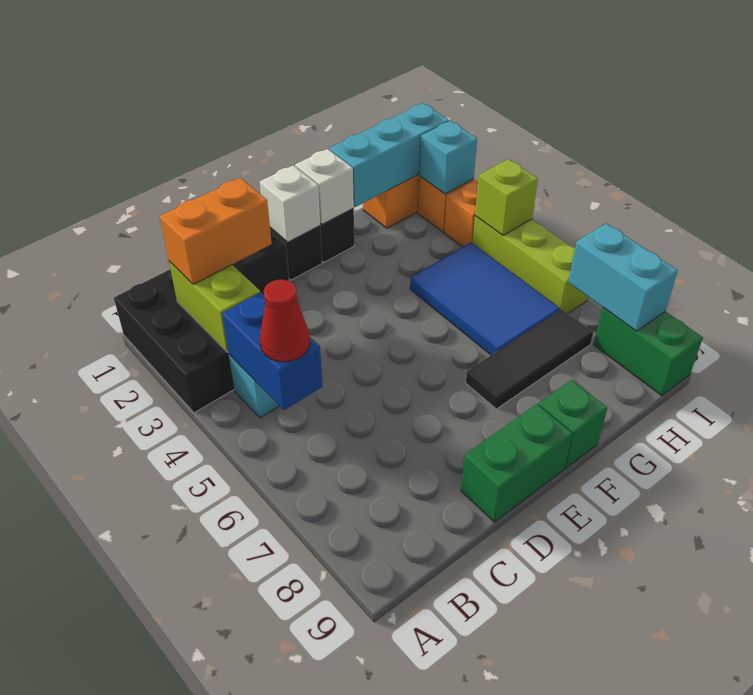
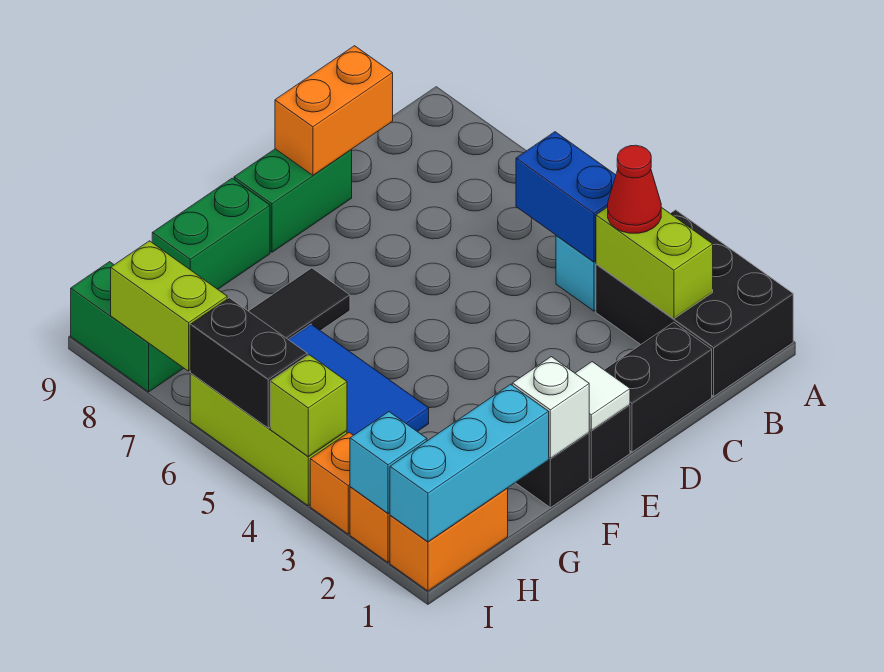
orange brick B2:C2 level 3 -> orange brick C9:D9 level 2
red cone B5 level 3 -> red cone B3 level 3
white brick E1 level 2 -> white tile E1 level 2
green brick F9 level 1 -> green brick F9:G9 level 1
none -> black brick I5:I6 level 2
cyan brick I7:I8 level 2 -> lime brick I7:I8 level 2

